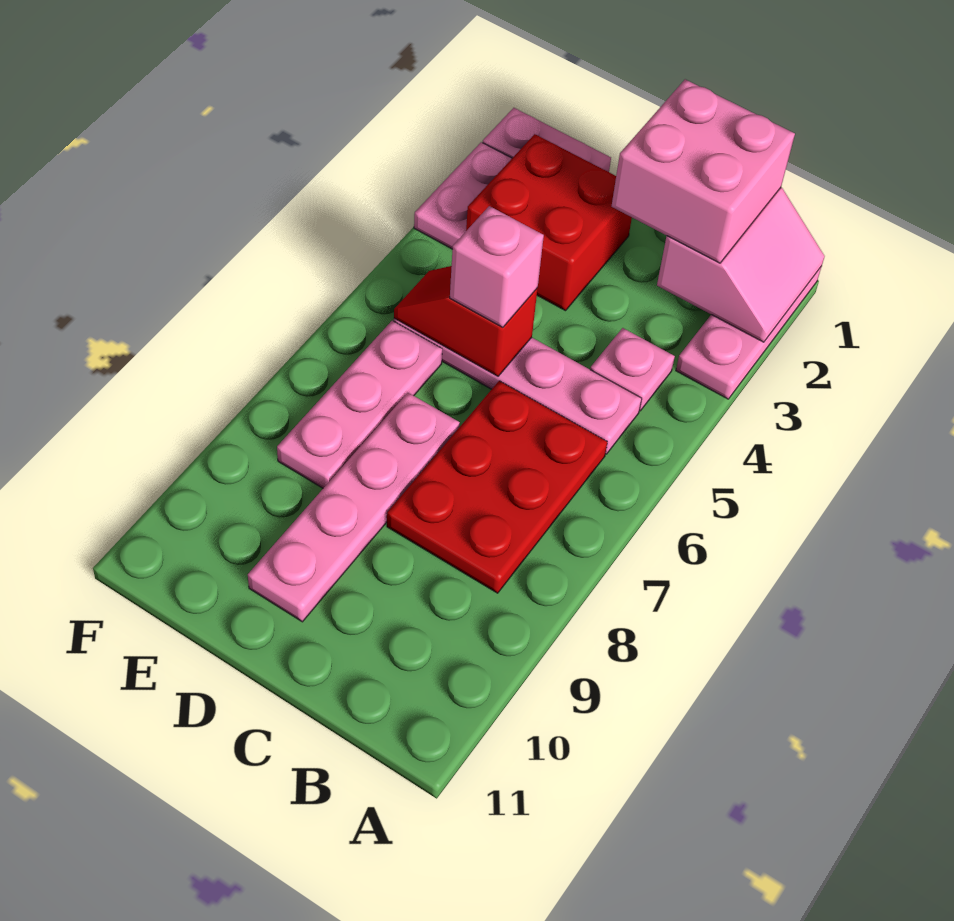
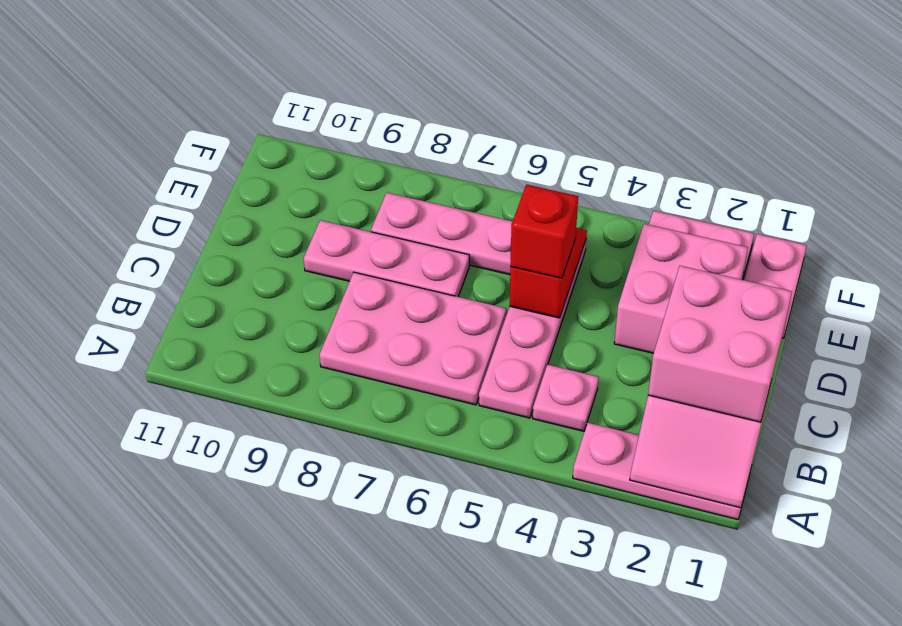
red plate B6:C8 level 1 -> pink plate B6:C8 level 1
red brick D2:E3 level 1 -> pink brick D2:E3 level 1
pink brick D5 level 3 -> red brick D5 level 3
pink plate D7:D10 level 1 -> pink plate D7:D9 level 1

